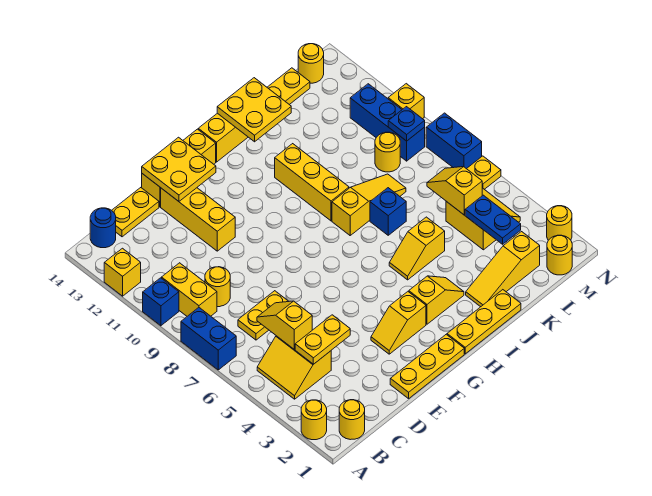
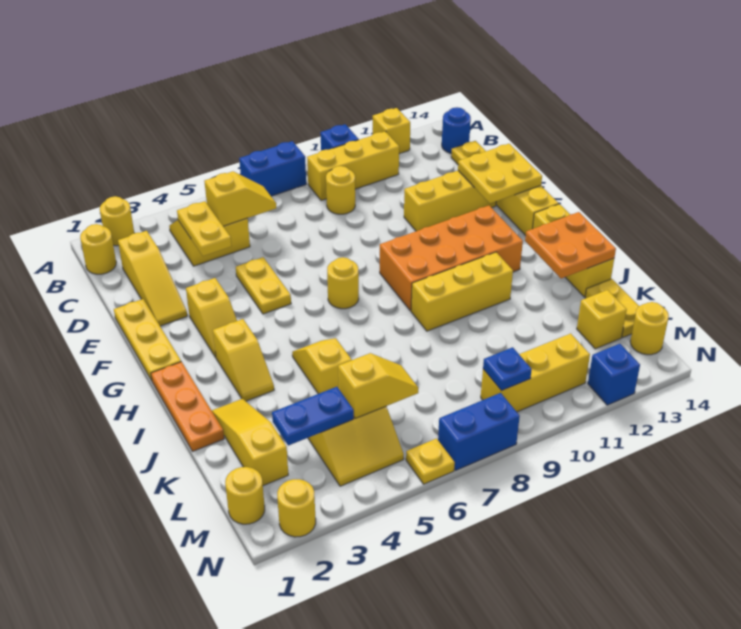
yellow brick B9:B10 level 1 -> yellow brick B9:B11 level 1
yellow plate C7:D7 level 1 -> yellow plate E5:F5 level 1
yellow slope F3:G3 level 1 top G -> yellow slope F3:G3 level 1 top F
none -> orange brick G9:H12 level 1
yellow plate H1:J1 level 1 -> orange plate H1:J1 level 1
yellow slope I8:K8 level 1 top I -> yellow slope C2:E2 level 1 top C
yellow plate I13:J14 level 2 -> orange plate I13:J14 level 2
blue brick J7 level 1 -> blue brick N12 level 1
yellow round brick L9 level 1 -> yellow round brick G7 level 1
blue brick M9:M11 level 1 -> yellow brick M9:M11 level 1
yellow brick N10 level 1 -> yellow brick L13 level 1

